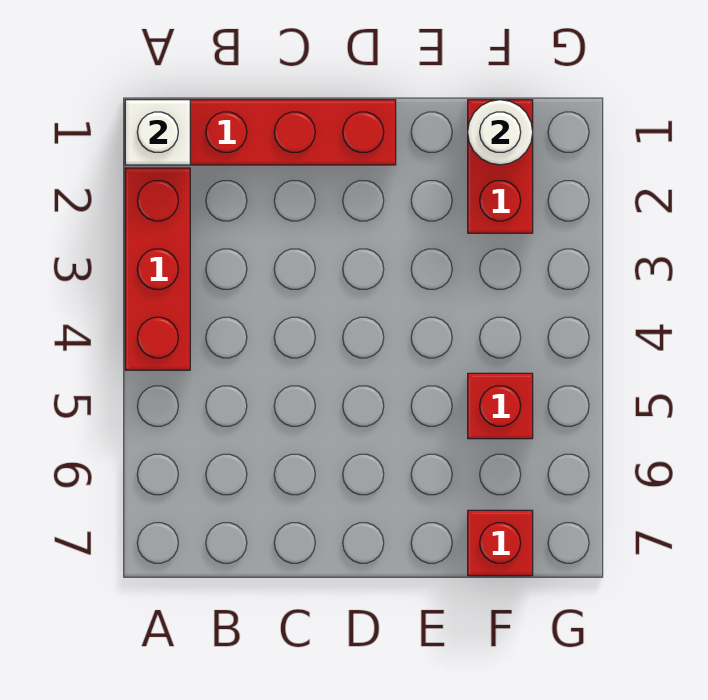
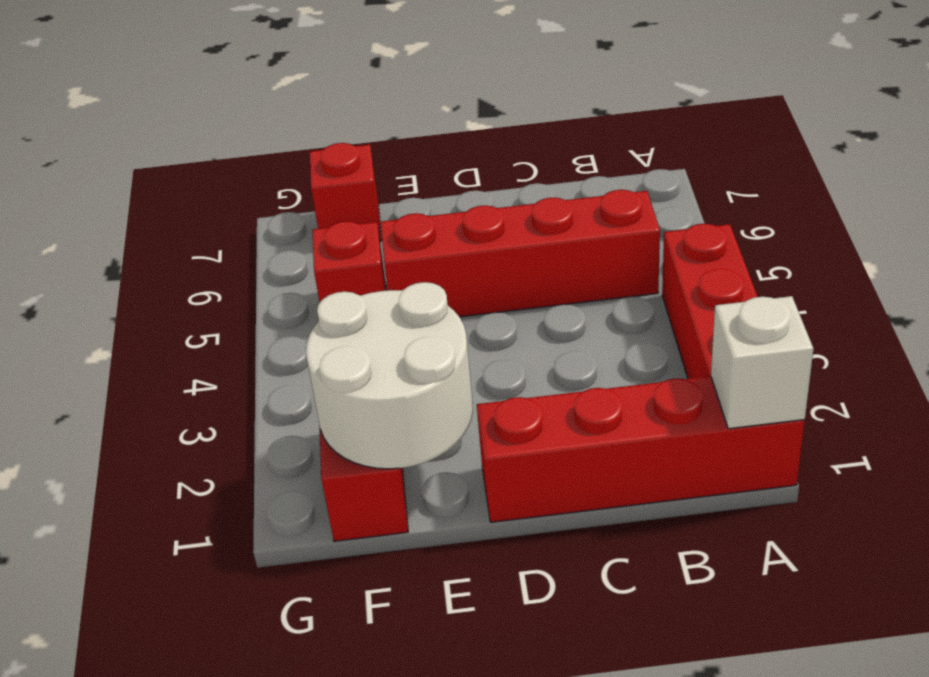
none -> red brick B5:E5 level 1
white round brick F1 level 2 -> white round brick E1:F2 level 2

